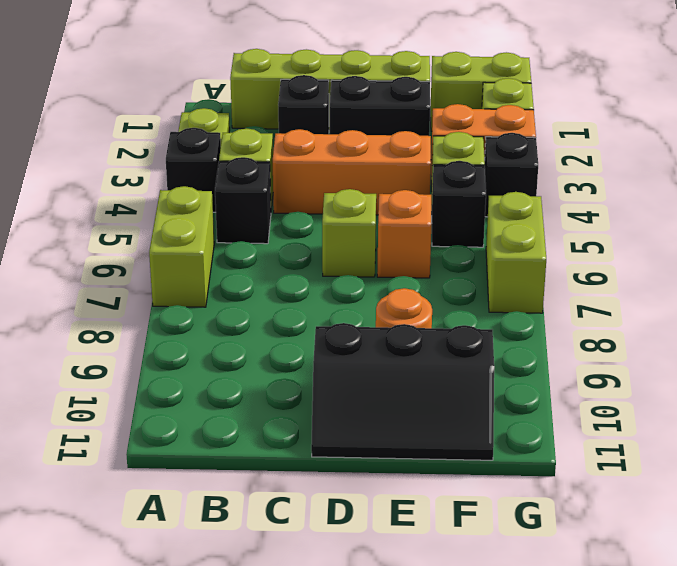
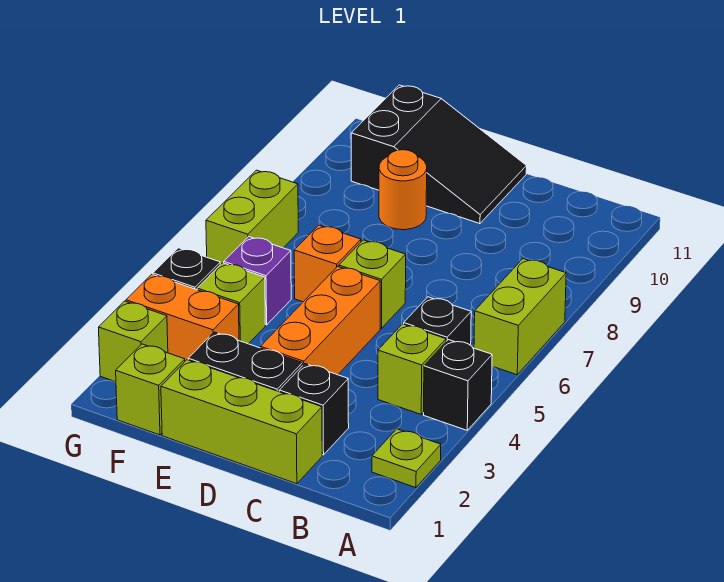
lime brick B1:E1 level 1 -> lime brick C1:E1 level 1
orange brick C4:E4 level 1 -> orange brick D3:D5 level 1
black slope D10:F11 level 1 top 10 -> black slope D10:F11 level 1 top F
lime brick F1:G1 level 1 -> lime brick F1 level 1
black brick F5 level 1 -> purple brick F5 level 1

